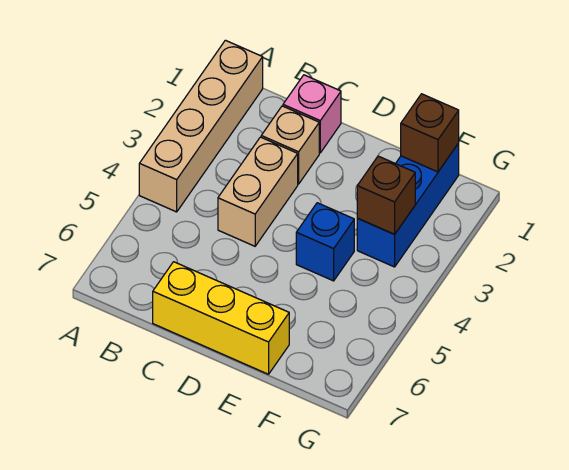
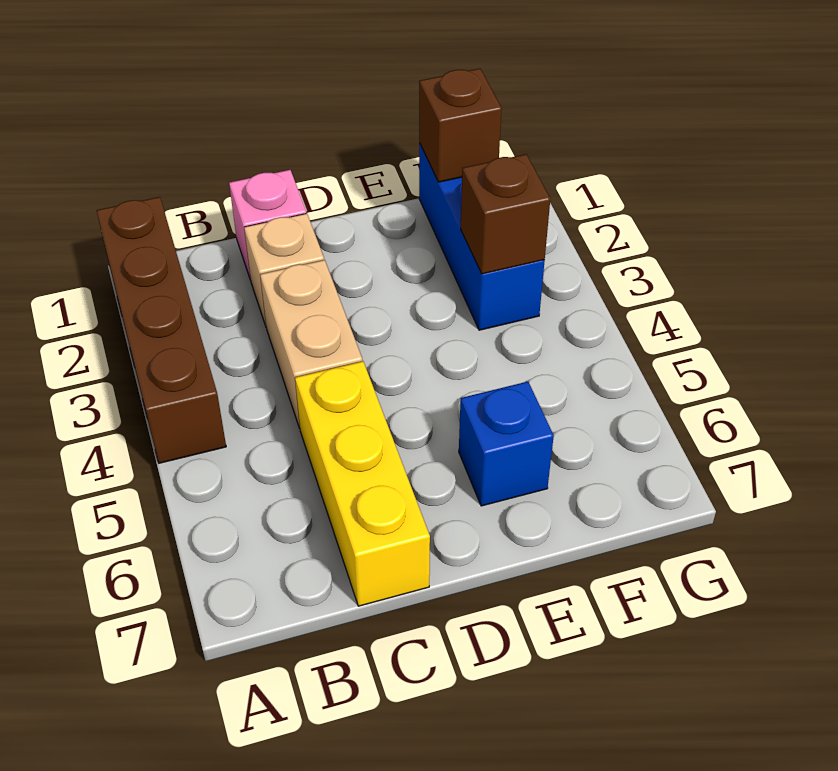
tan brick A1:A4 level 1 -> brown brick A1:A4 level 1
yellow brick C7:E7 level 1 -> yellow brick C5:C7 level 1
blue brick E4 level 1 -> blue brick E6 level 1

